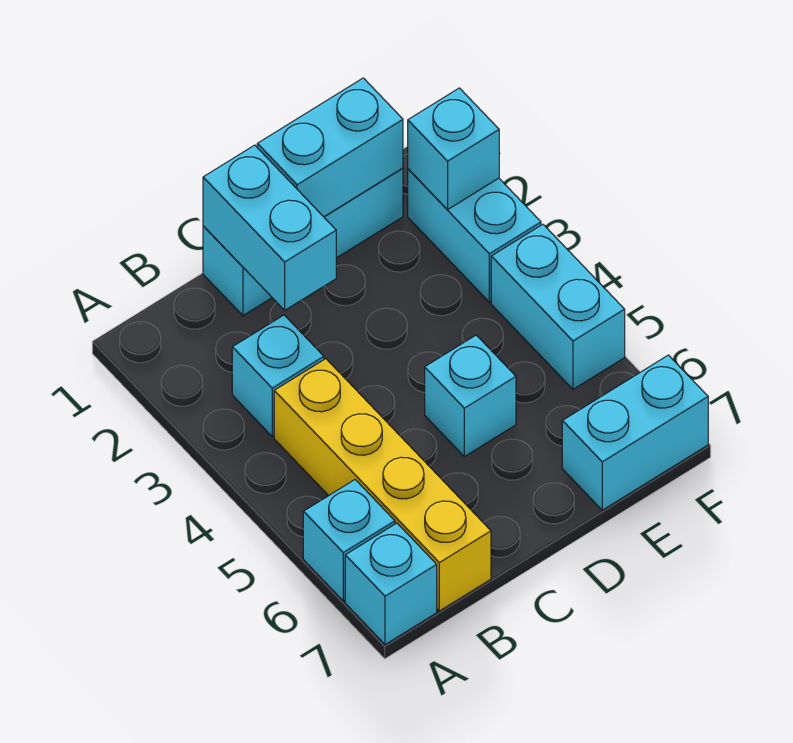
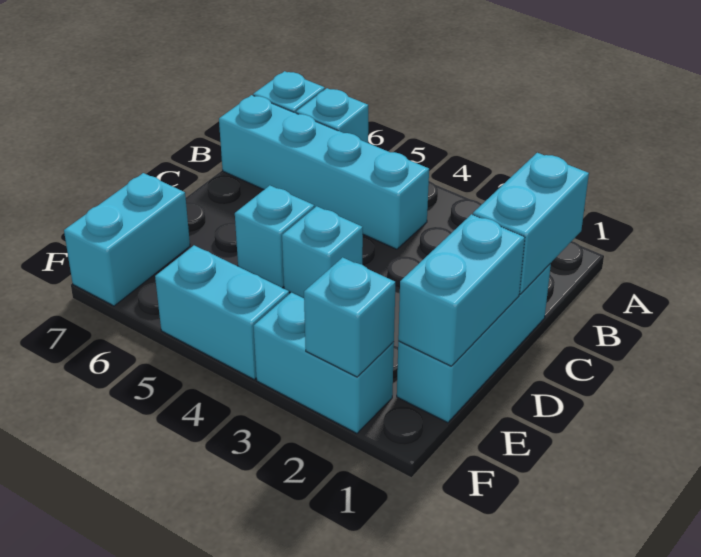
cyan brick B3 level 1 -> cyan brick D4 level 1
yellow brick B4:B7 level 1 -> cyan brick B4:B7 level 1
cyan brick C1:C2 level 2 -> cyan brick B1:C1 level 2

